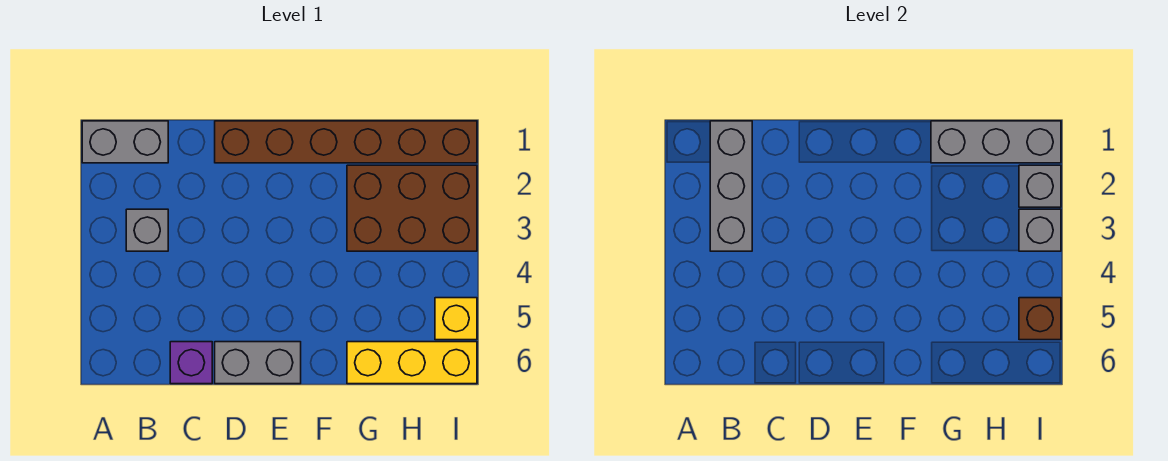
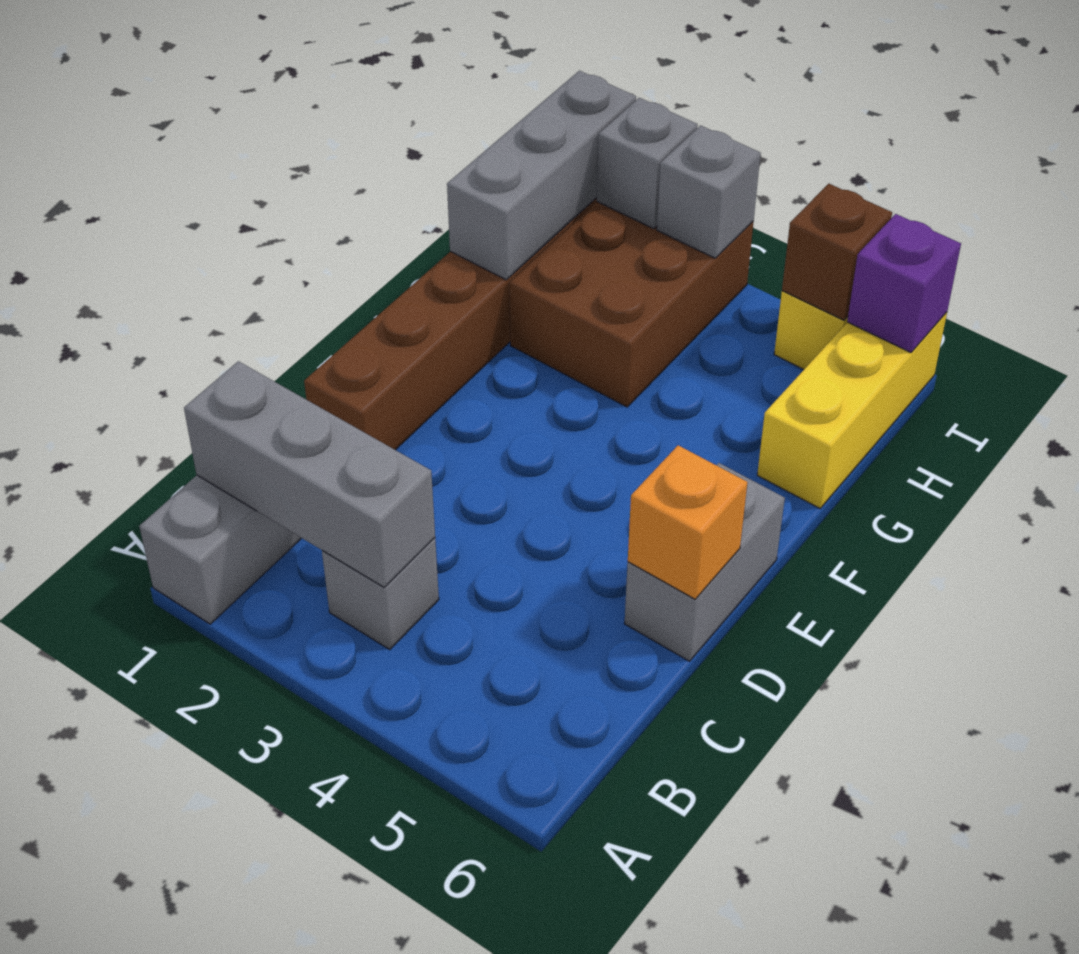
purple brick C6 level 1 -> purple brick I6 level 2
none -> orange brick D6 level 2

